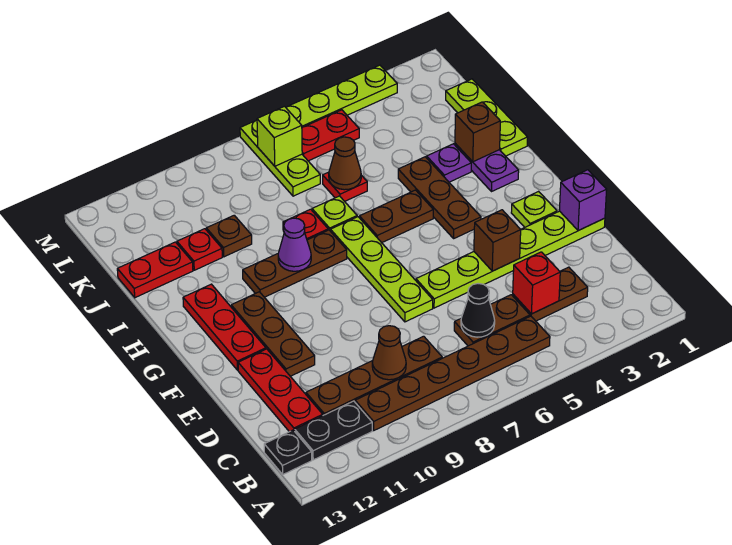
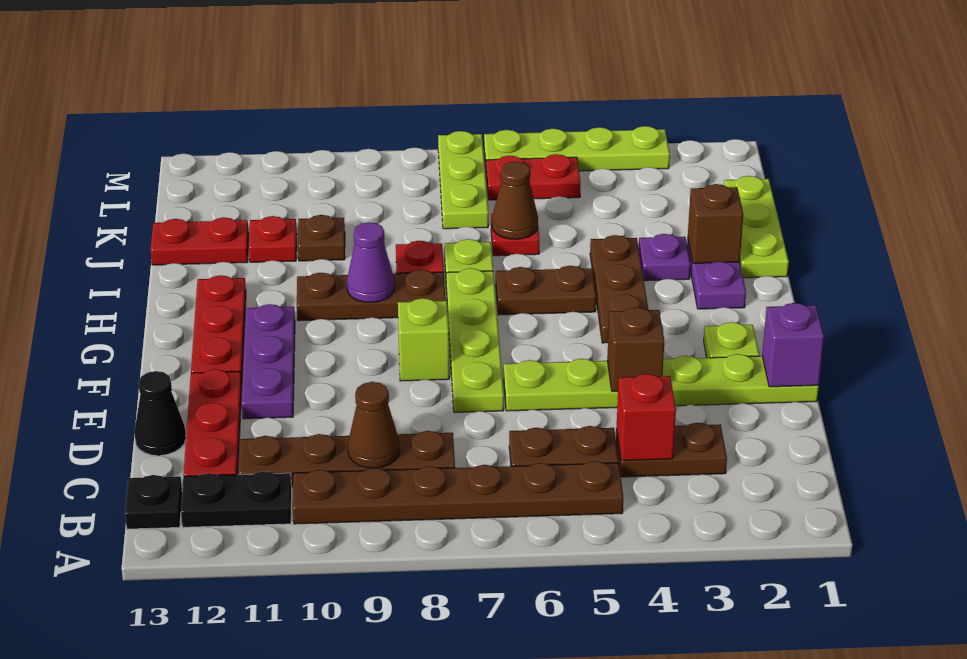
black cone C6 level 2 -> black cone D13 level 1
brown plate E11:G11 level 1 -> purple plate E11:G11 level 1
lime brick L7 level 2 -> lime brick F8 level 1

